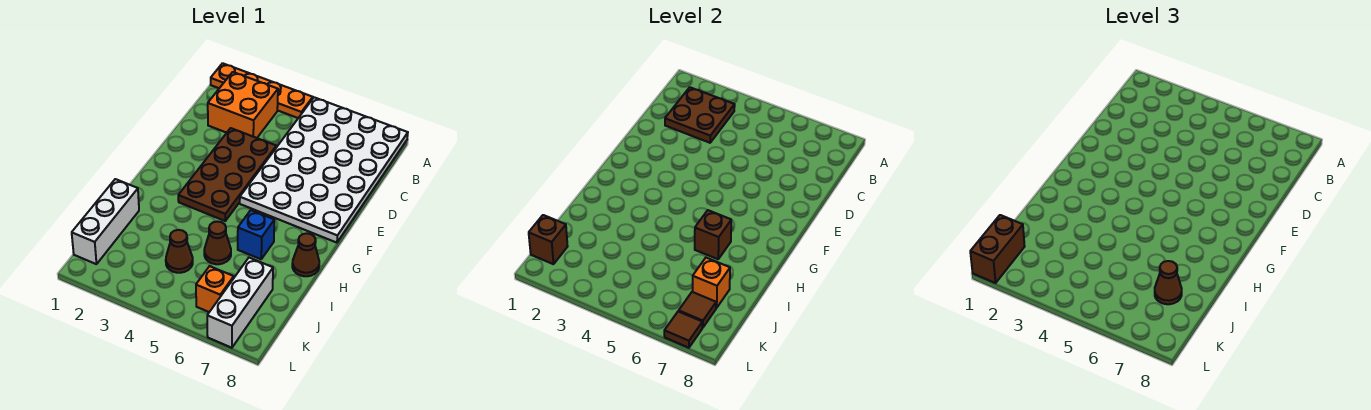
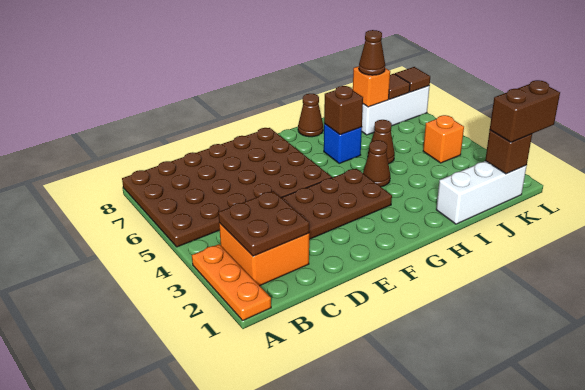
orange plate A1:A4 level 1 -> orange plate A1:A3 level 1
white plate A5:F8 level 1 -> brown plate A5:F8 level 1
brown cone J4 level 1 -> brown cone H4 level 1
orange brick K6 level 1 -> orange brick K4 level 1

